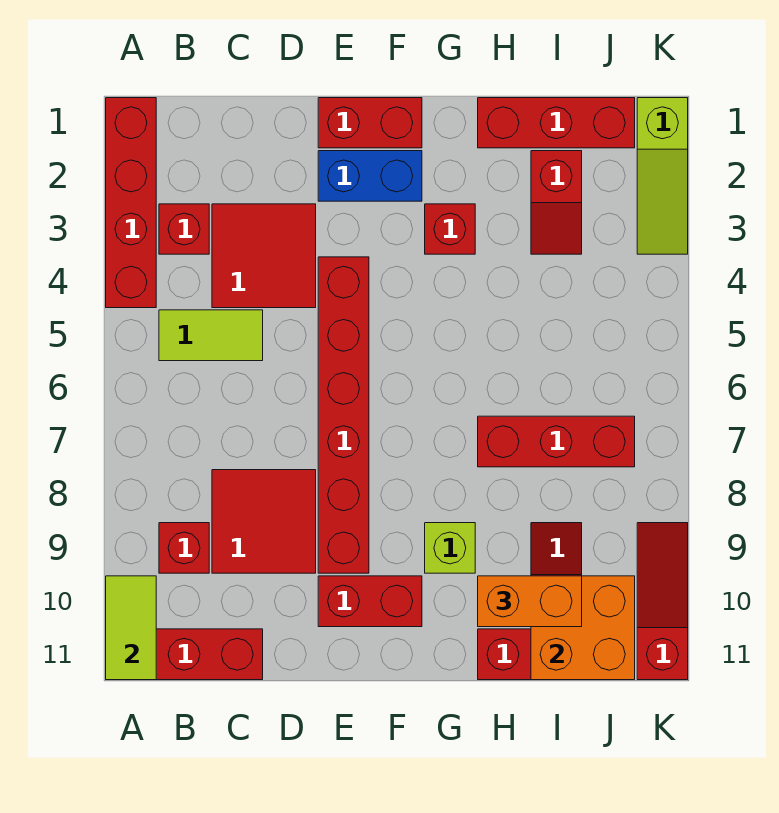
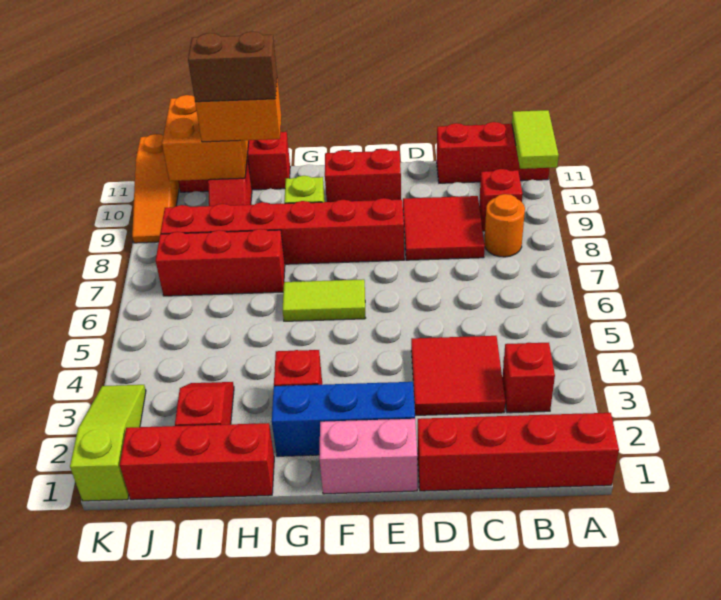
red brick A1:A4 level 1 -> red brick A1:D1 level 1
lime tile B5:C5 level 1 -> lime tile F6:G6 level 1
none -> orange round brick B8 level 1
red brick E1:F1 level 1 -> pink brick E1:F1 level 1
blue brick E2:F2 level 1 -> blue brick E2:G2 level 1
red brick E4:E9 level 1 -> red brick E8:J8 level 1
none -> brown brick H10:I10 level 4
red slope K9:K11 level 1 top 11 -> orange slope K9:K11 level 1 top 11

